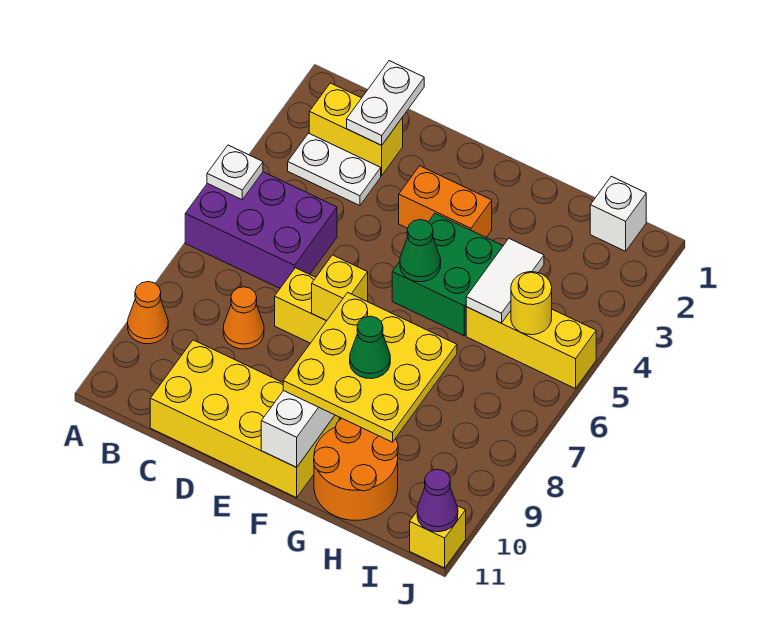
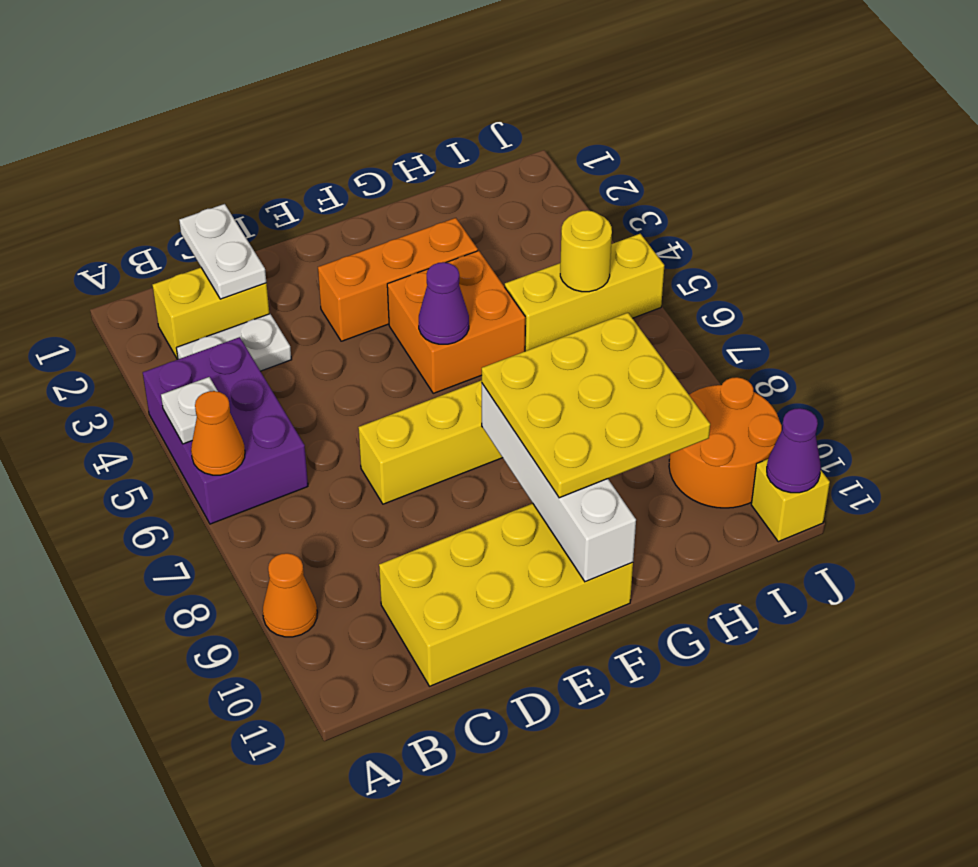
purple brick A5:C6 level 1 -> purple brick A4:B6 level 1
orange cone C8 level 1 -> orange cone A6 level 2
orange brick E3:F3 level 1 -> orange brick E3:G3 level 1
yellow brick E7 level 2 -> none
green brick F4:G5 level 1 -> orange brick F4:G5 level 1
green cone F5 level 2 -> purple cone F5 level 2
green cone G9 level 4 -> none
orange round brick G10:H11 level 1 -> orange round brick I9:J10 level 1
white tile H4:H5 level 2 -> none
white brick I1 level 1 -> none

